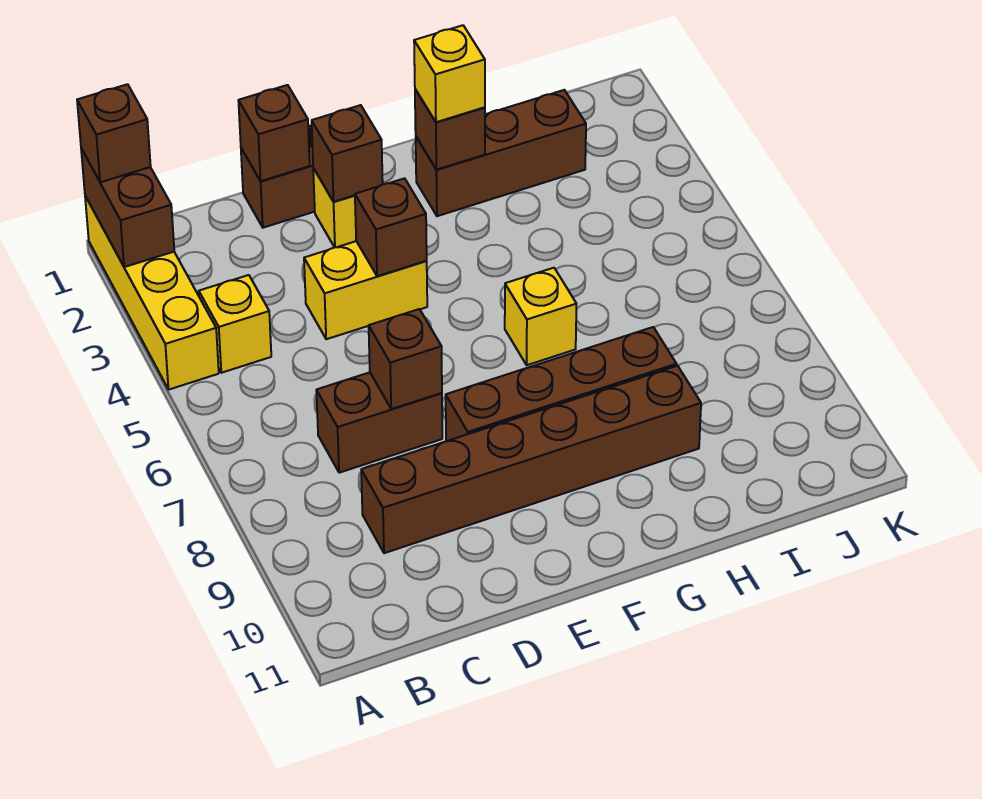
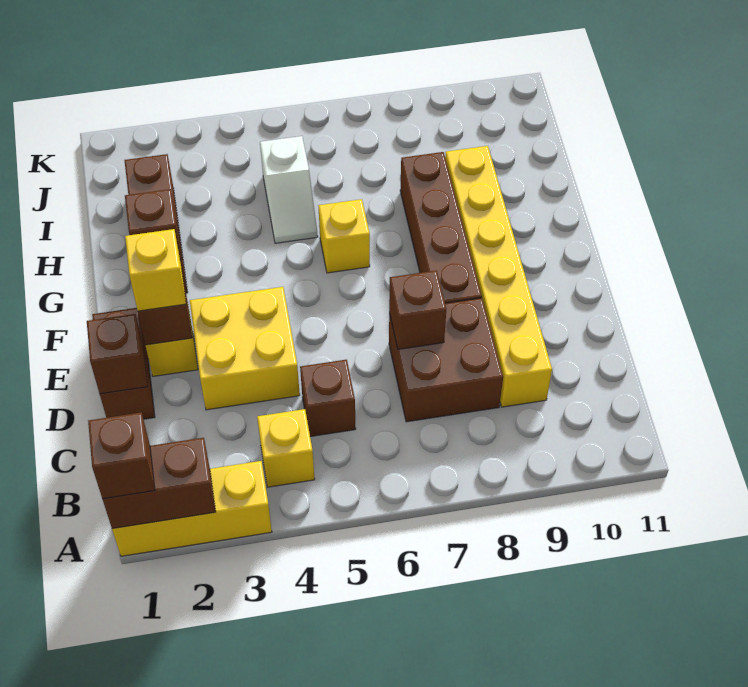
yellow brick A1:A4 level 1 -> yellow brick A1:A3 level 1
brown brick C7:D7 level 1 -> brown brick C7:D8 level 1
brown brick C9:H9 level 1 -> yellow brick C9:H9 level 1
yellow brick D4:E4 level 1 -> yellow brick D3:E4 level 1
brown brick E4 level 2 -> brown brick C5 level 1
yellow brick G2 level 3 -> yellow brick E2 level 3
none -> white slope H5:I5 level 1 top I

